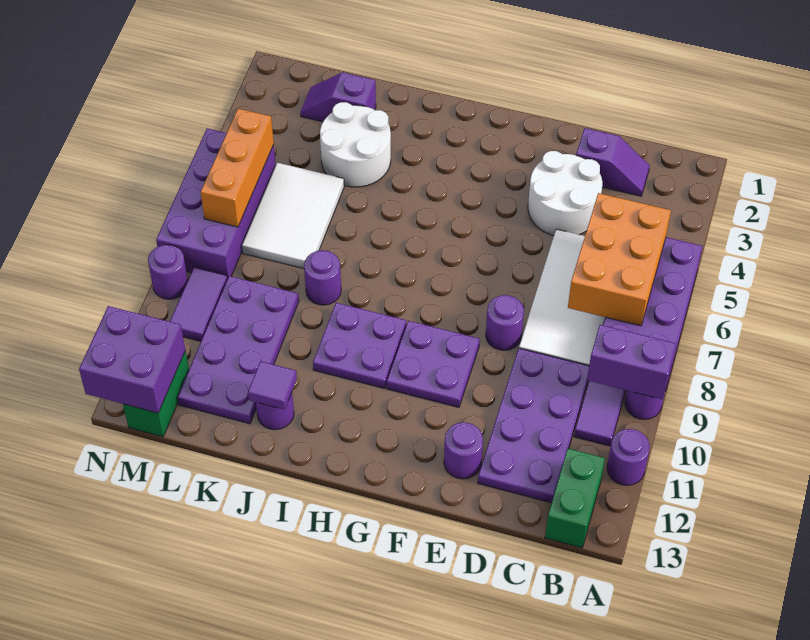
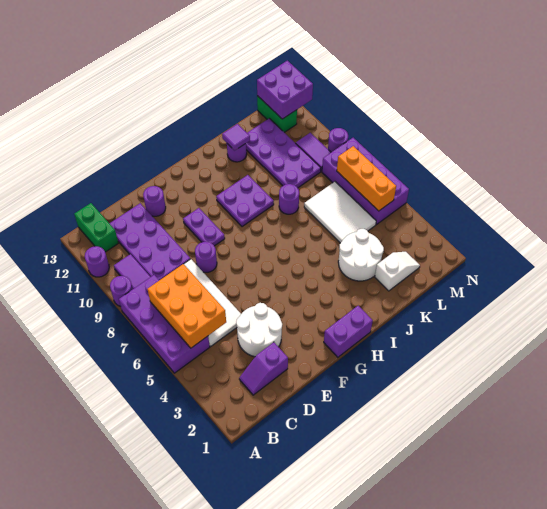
purple brick A9:B9 level 2 -> purple brick G1:H1 level 1
purple plate F9:G10 level 1 -> purple plate F9:F10 level 1
purple slope K2:L2 level 1 top K -> white slope K2:L2 level 1 top K

